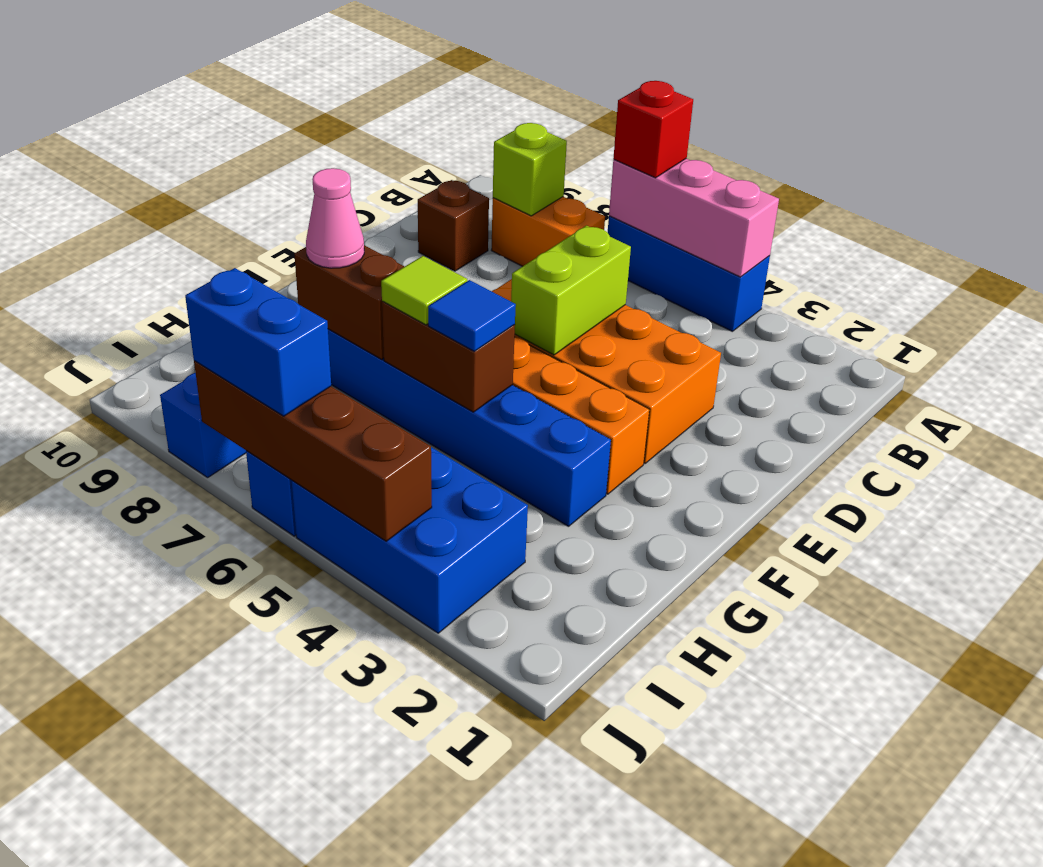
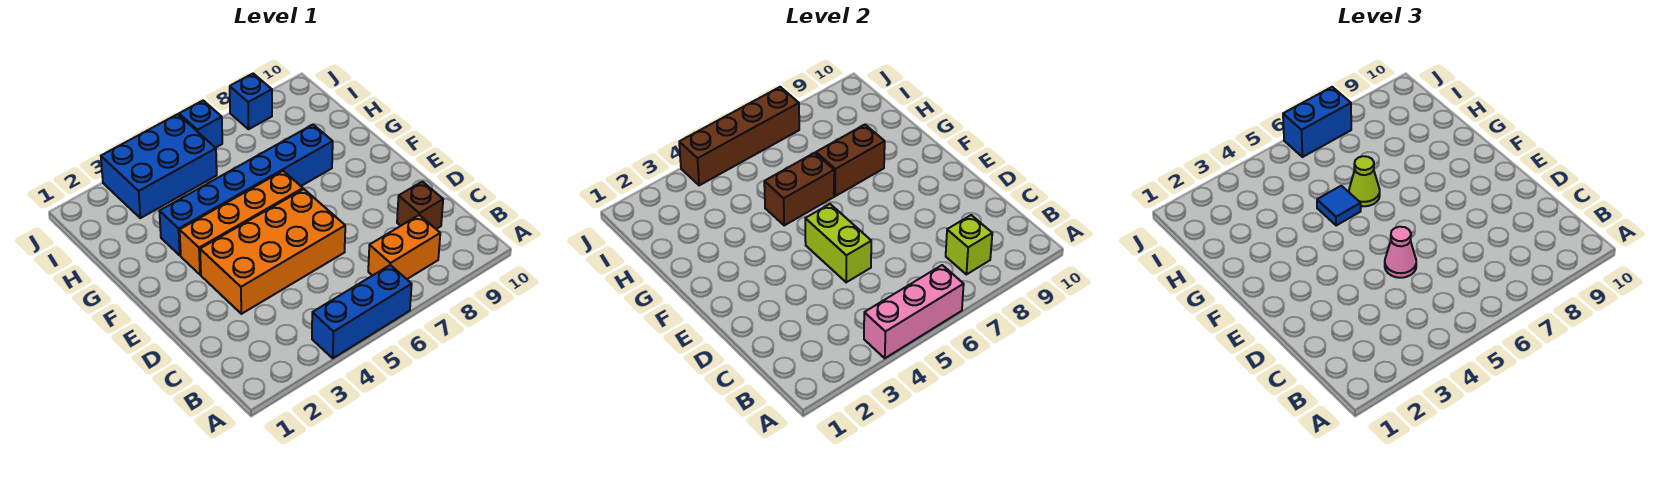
red brick A6 level 3 -> none
lime tile G6 level 3 -> lime cone G6 level 3
pink cone G8 level 3 -> pink cone D5 level 3

